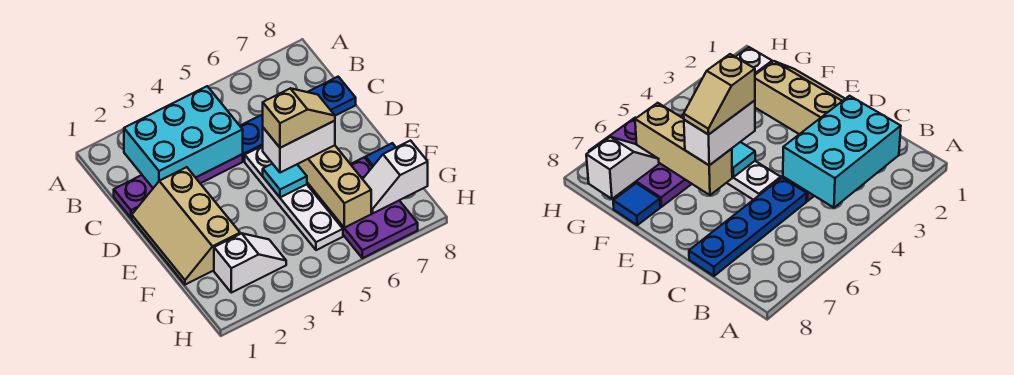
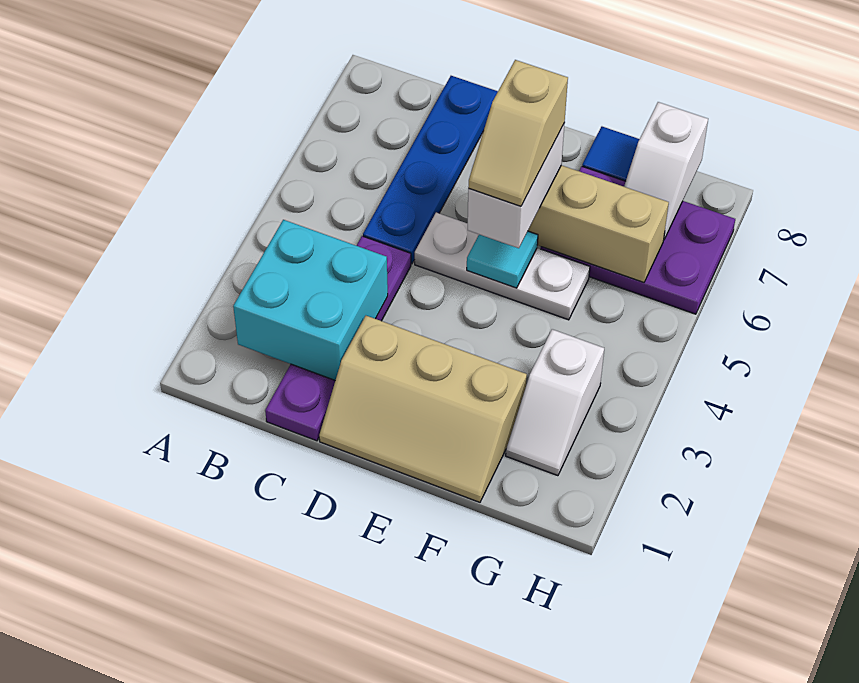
cyan brick B2:C4 level 2 -> cyan brick B2:C3 level 2
white plate D5:G5 level 1 -> white plate D5:F5 level 1
tan slope E5:E6 level 4 top 5 -> tan slope E5:E6 level 4 top 6
white slope G2:G3 level 1 top 2 -> white slope G2:G3 level 1 top 3

